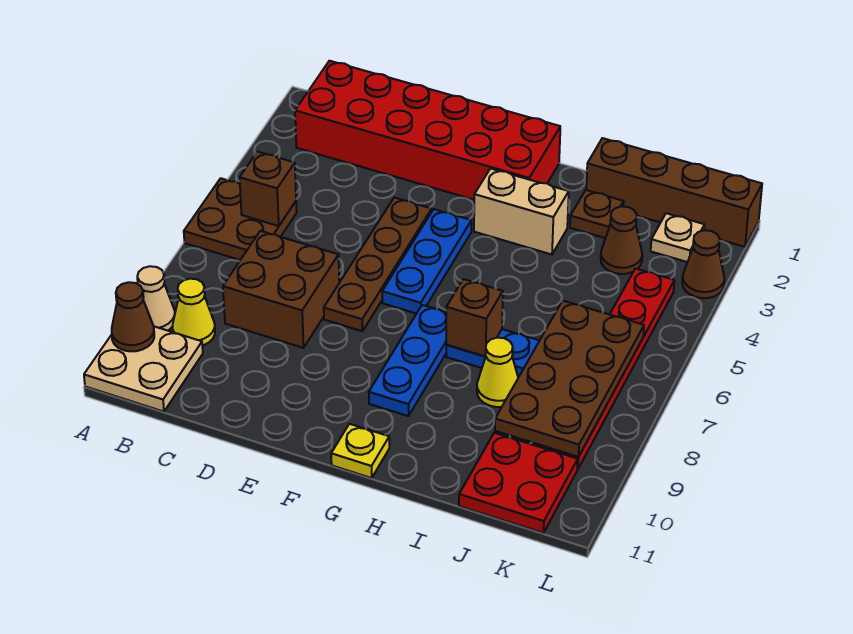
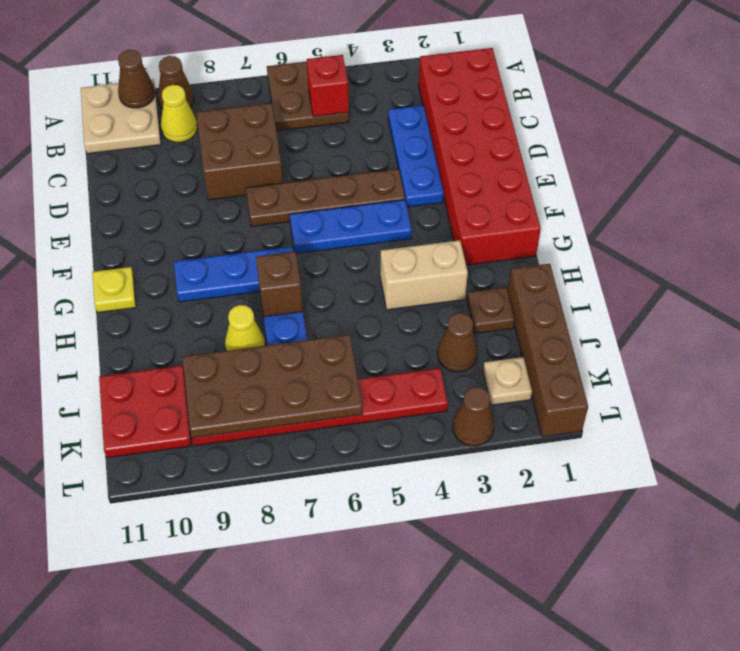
tan cone A9 level 1 -> brown cone A9 level 1
brown brick B5 level 2 -> red brick B5 level 2
none -> blue plate C3:E3 level 1
tan brick G3:H3 level 1 -> tan brick H3:H4 level 1

